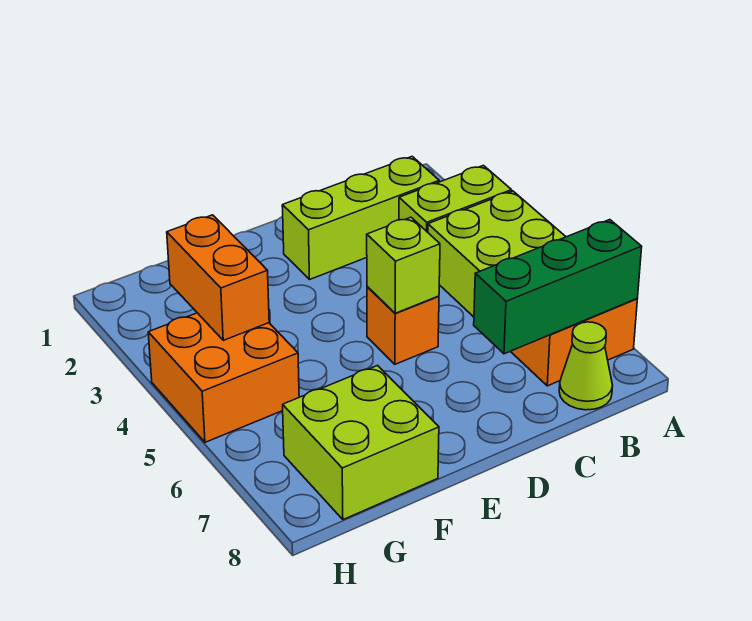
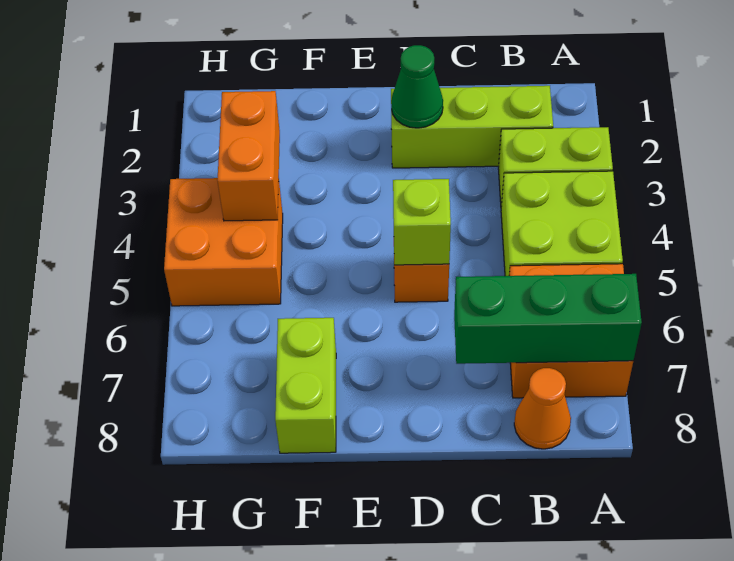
lime cone B8 level 1 -> orange cone B8 level 1
none -> green cone D2 level 2
lime brick F7:G8 level 1 -> lime brick F7:F8 level 1

